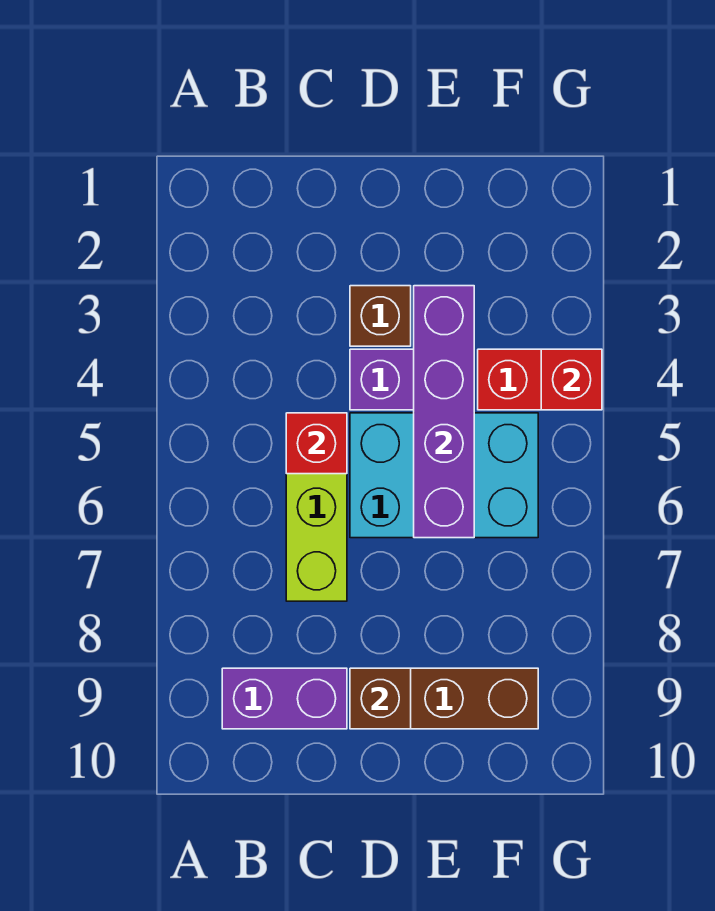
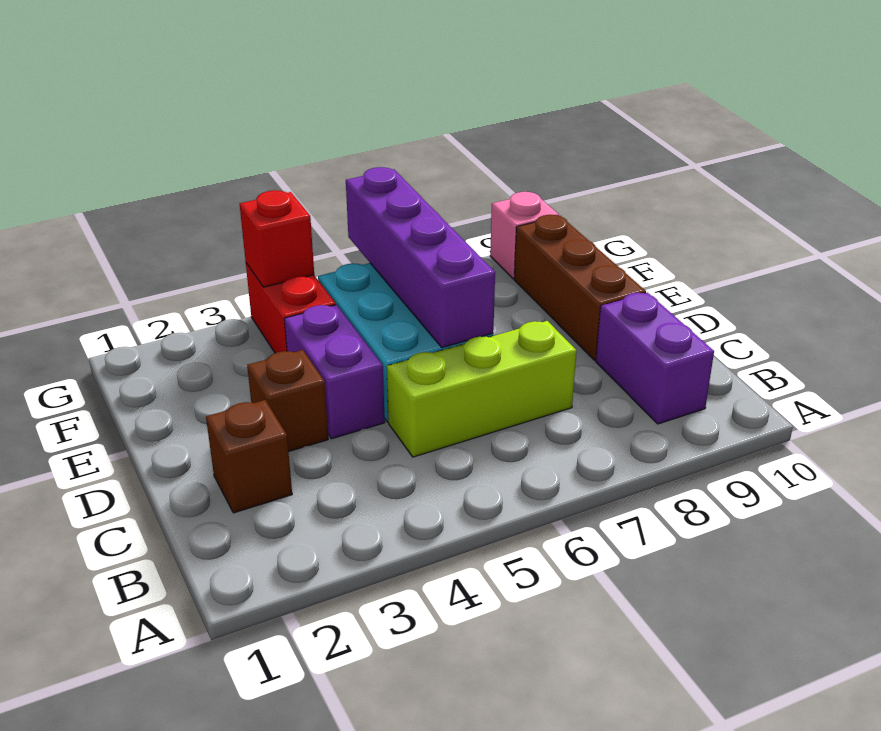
red brick C5 level 2 -> none
brown brick D9 level 2 -> brown brick C2 level 1
purple brick E3:E6 level 2 -> purple brick D6:G6 level 2
none -> pink brick G9 level 1

